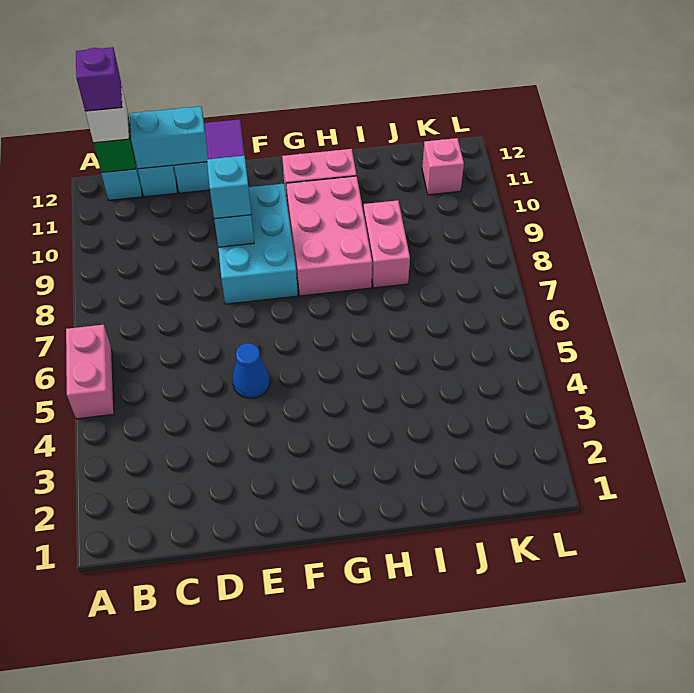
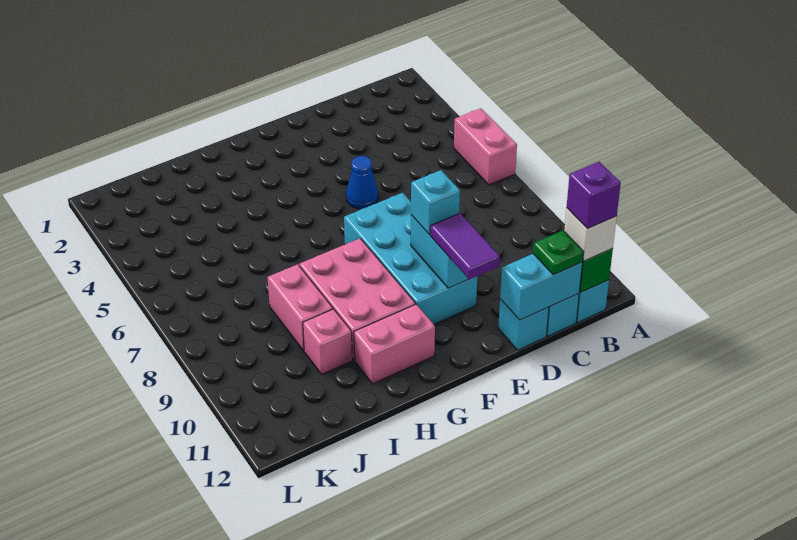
none -> green plate C12 level 3
cyan brick E8:F10 level 1 -> cyan brick E7:F10 level 1
pink brick K11 level 1 -> pink brick I10 level 1

